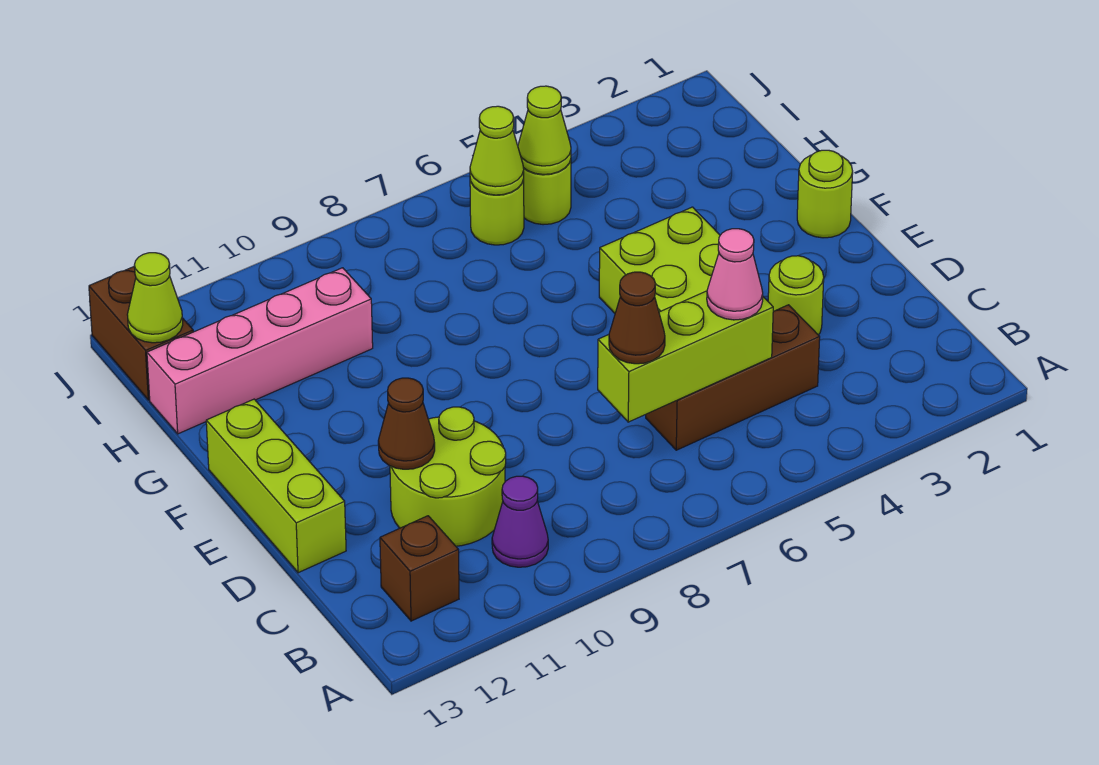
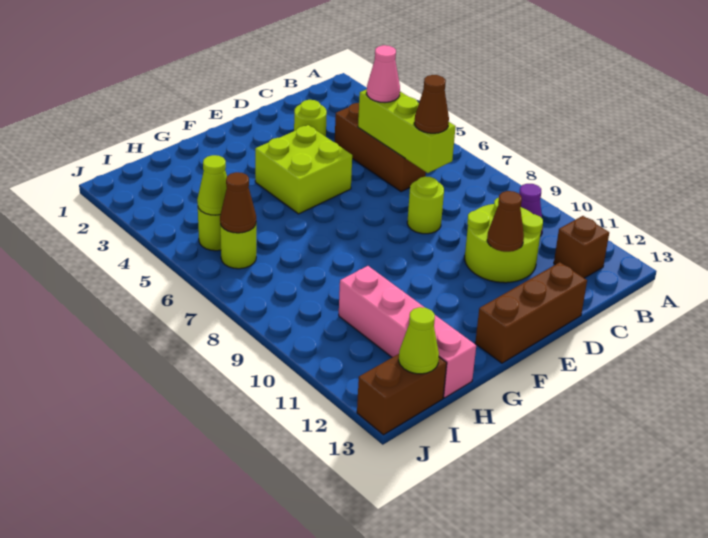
lime brick D13:F13 level 1 -> brown brick D13:F13 level 1
lime round brick F1 level 1 -> lime round brick D8 level 1
lime cone I6 level 2 -> brown cone I6 level 2

